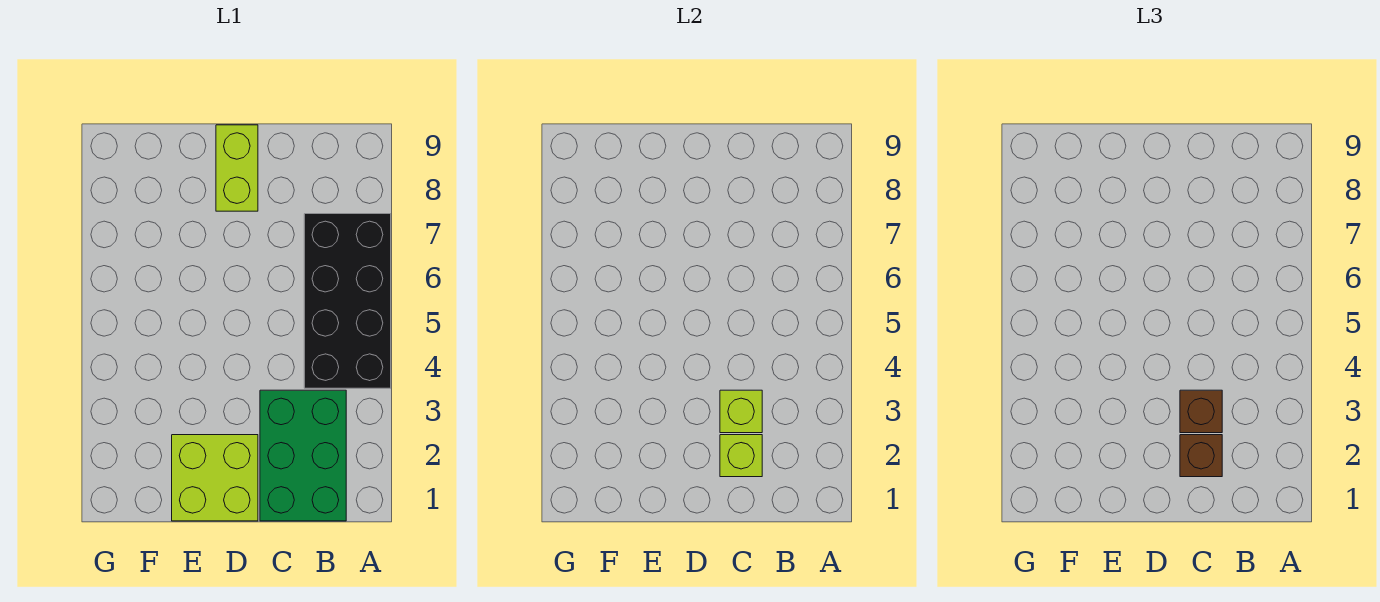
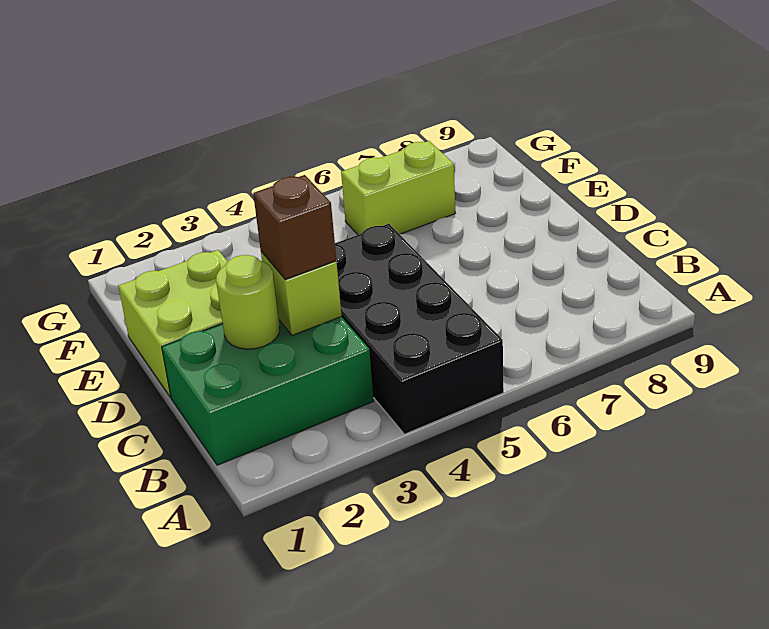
black brick A4:B7 level 1 -> black brick A4:D5 level 1
lime brick C2 level 2 -> lime round brick C2 level 2
brown brick C2 level 3 -> none
lime brick D8:D9 level 1 -> lime brick F6:F7 level 1

